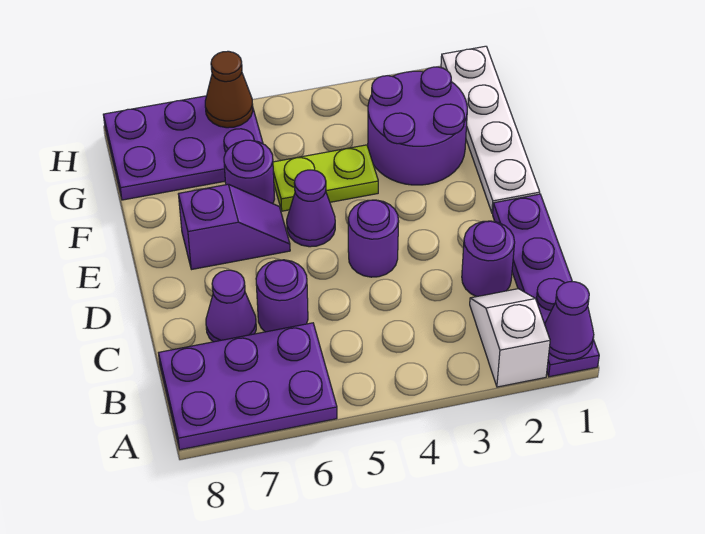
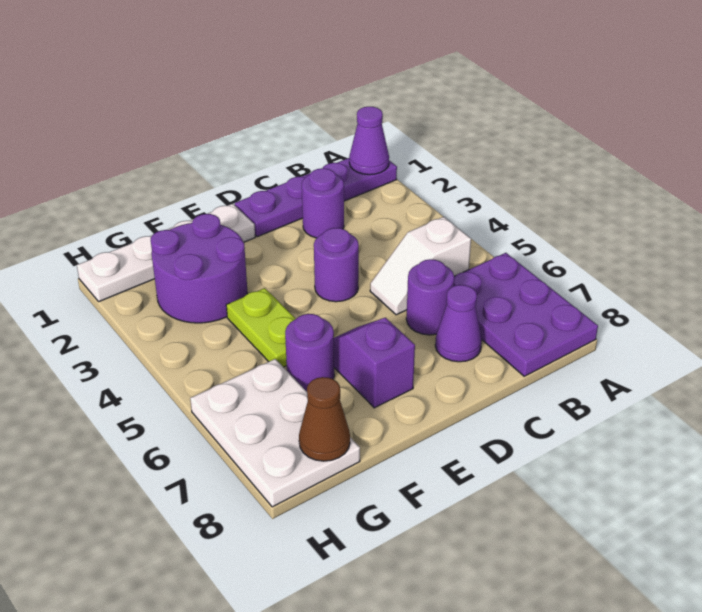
white slope A2:B2 level 1 top A -> white slope B5:C5 level 1 top B
purple cone E5 level 1 -> none
purple plate G6:H8 level 1 -> white plate G6:H8 level 1
brown cone H6 level 2 -> brown cone G8 level 2

